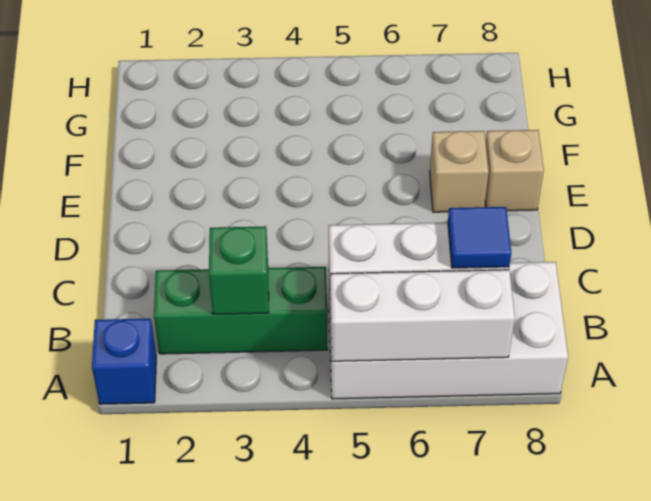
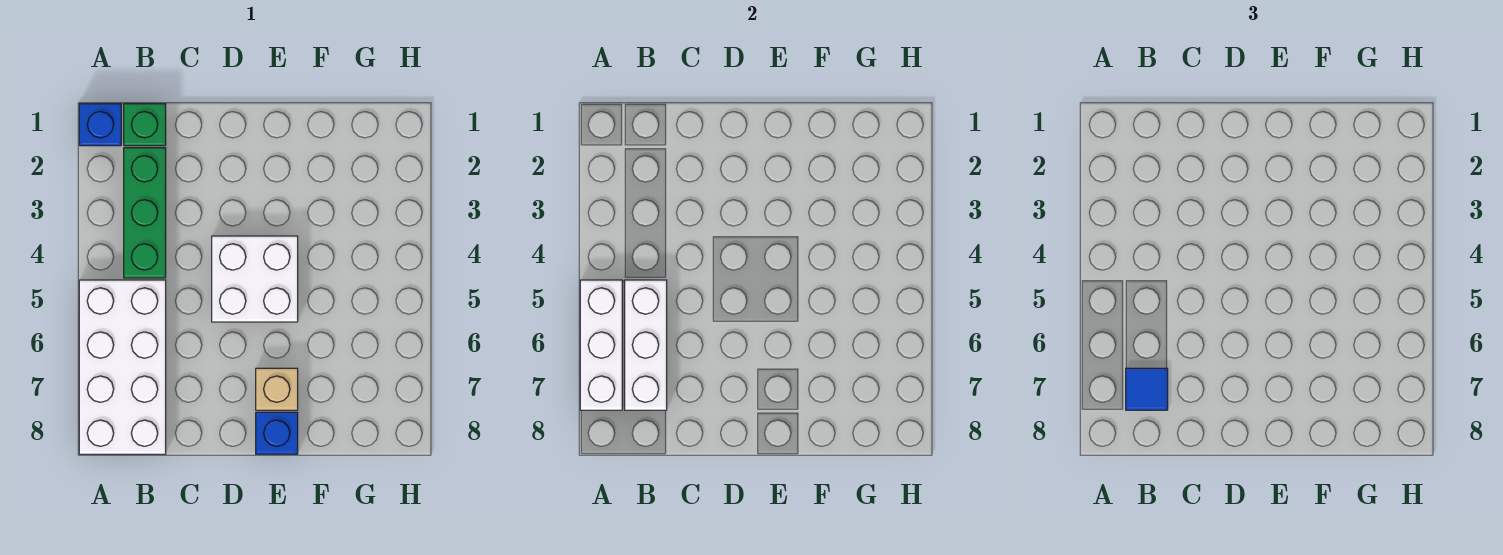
green brick B3 level 2 -> green brick B1 level 1
none -> white brick D4:E5 level 1
tan brick E8 level 1 -> blue brick E8 level 1

